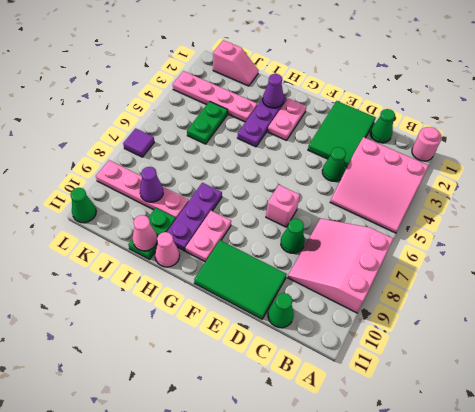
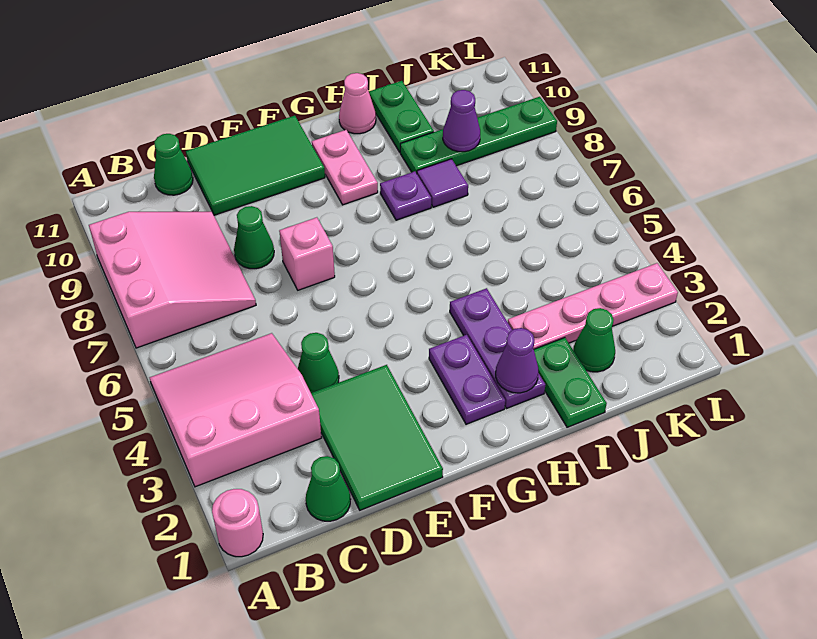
pink plate G2:G3 level 1 -> purple plate G2:G3 level 1
purple plate H8:H10 level 1 -> purple plate H8 level 1
pink plate I9:L9 level 1 -> green plate I9:L9 level 1
pink cone I11 level 2 -> none
pink slope J1:K1 level 1 top K -> none
green plate J4:J5 level 1 -> green plate I1:I2 level 1
purple tile L7 level 1 -> purple tile I8 level 1
green cone L11 level 1 -> green cone J2 level 1

